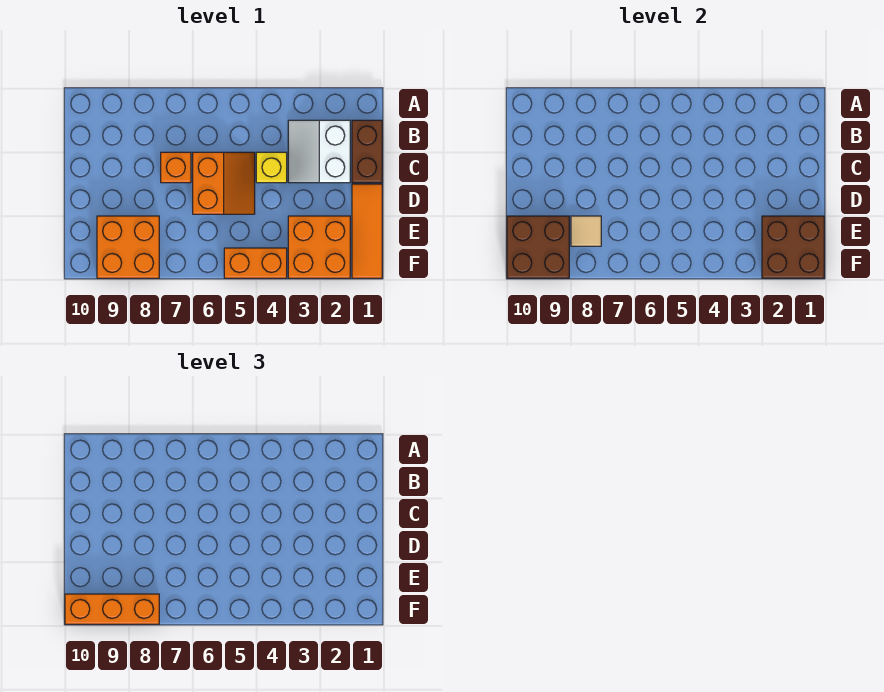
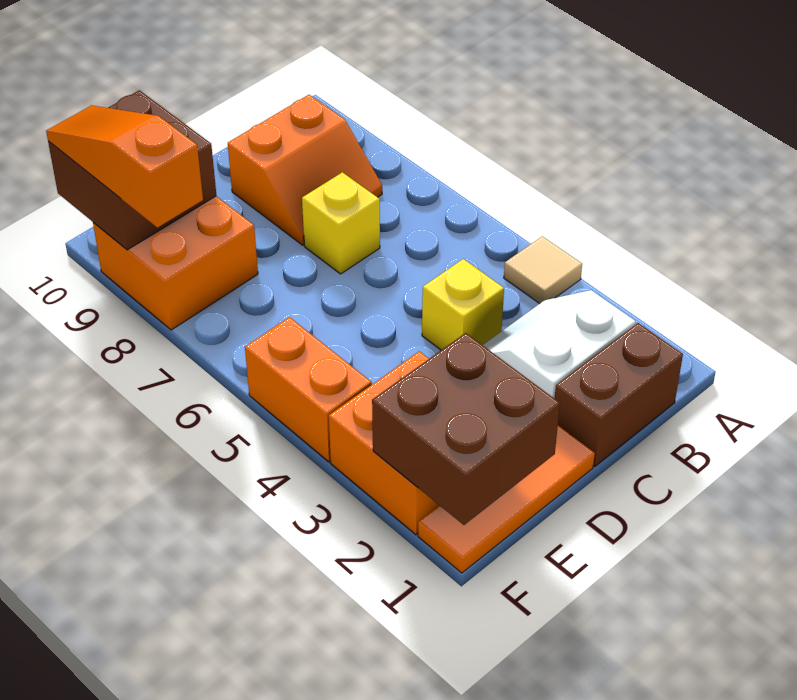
orange slope C5:D6 level 1 top 6 -> orange slope B8:C9 level 1 top 9
orange brick C7 level 1 -> yellow brick C7 level 1
tan tile E8 level 2 -> tan tile A4 level 1
orange brick F8:F10 level 3 -> orange slope F8:F10 level 3 top 8

